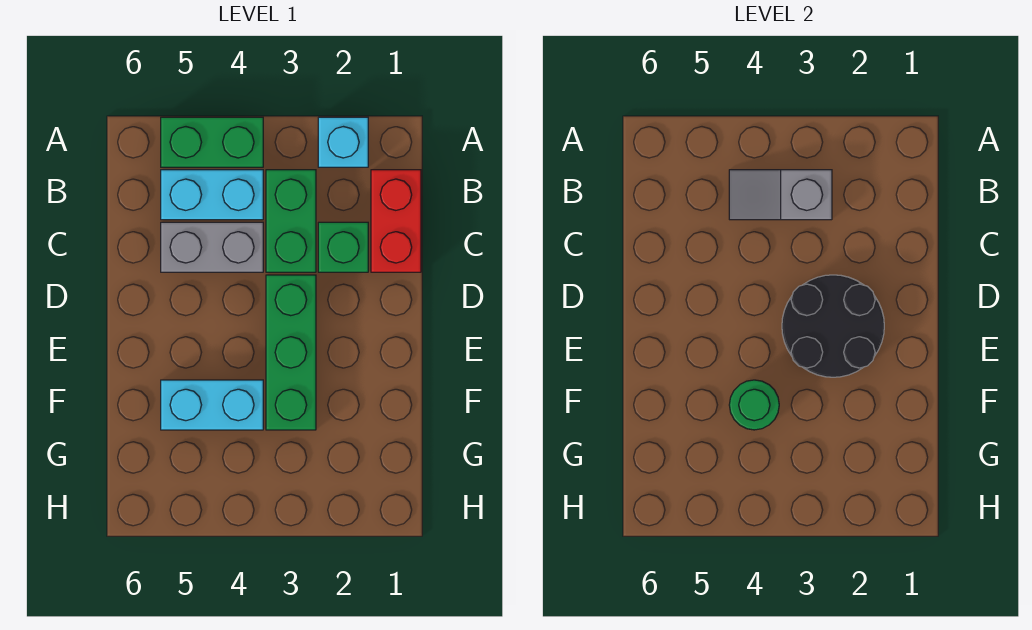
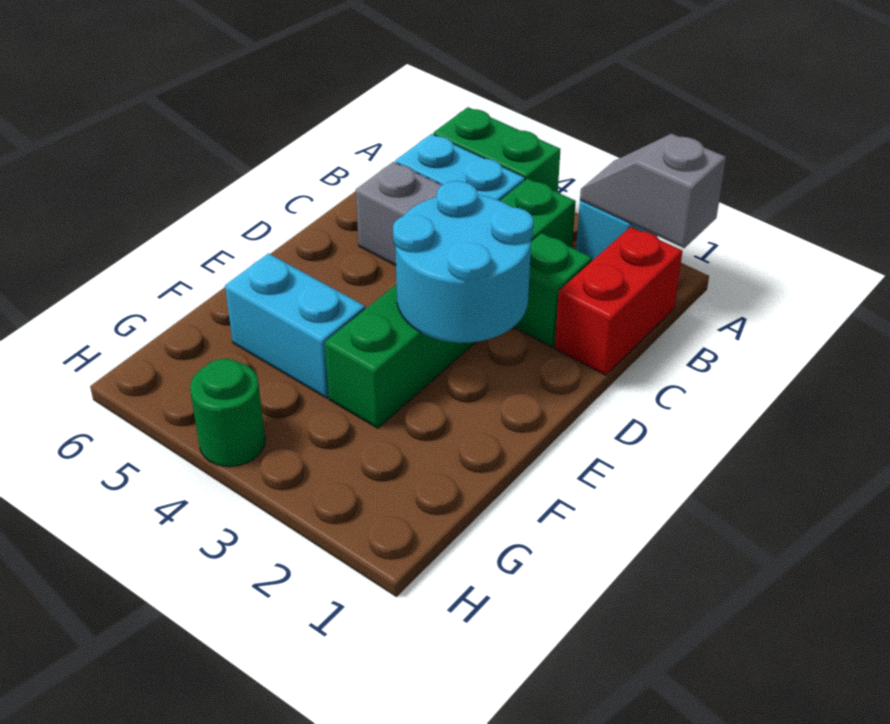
grey slope B3:B4 level 2 top 3 -> grey slope A1:A2 level 2 top 1
black round brick D2:E3 level 2 -> cyan round brick D2:E3 level 2
green round brick F4 level 2 -> green round brick H4 level 1

